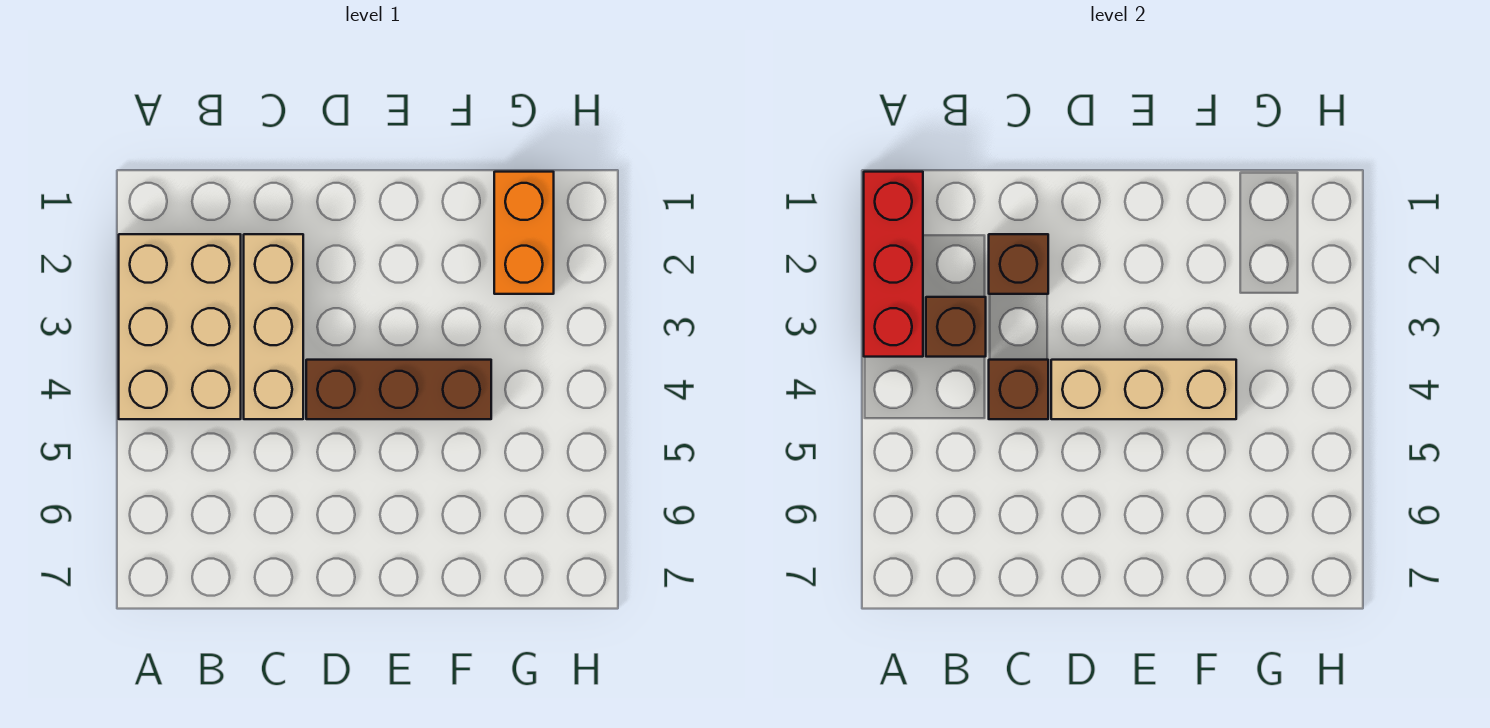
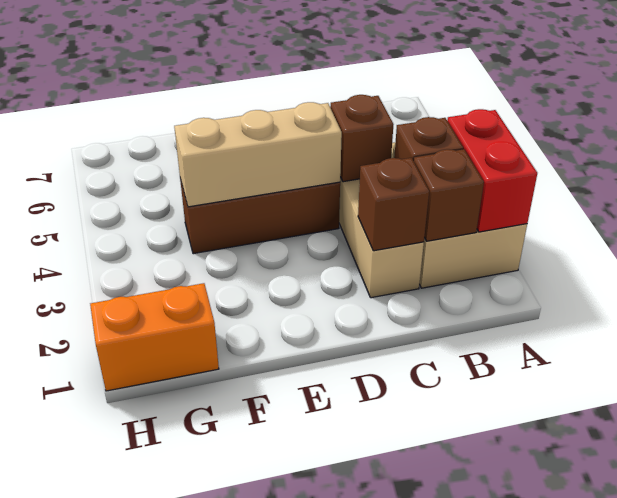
red brick A1:A3 level 2 -> red brick A2:A3 level 2
none -> brown brick B2 level 2
orange brick G1:G2 level 1 -> orange brick G1:H1 level 1

